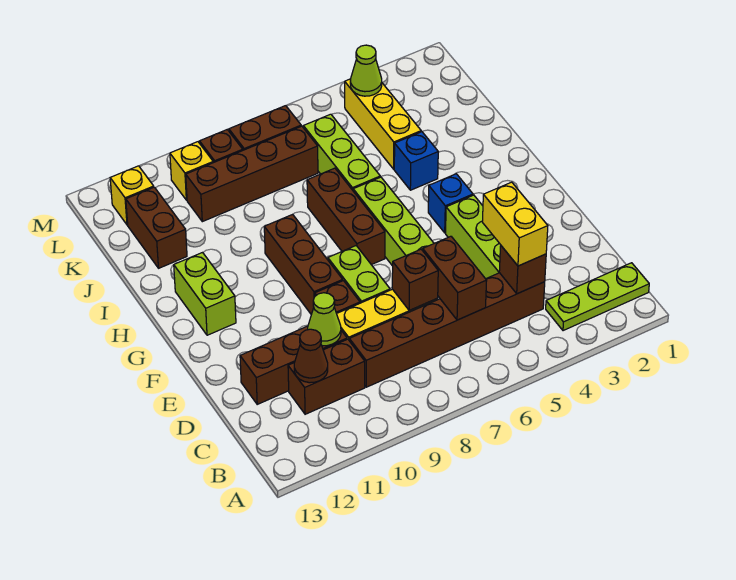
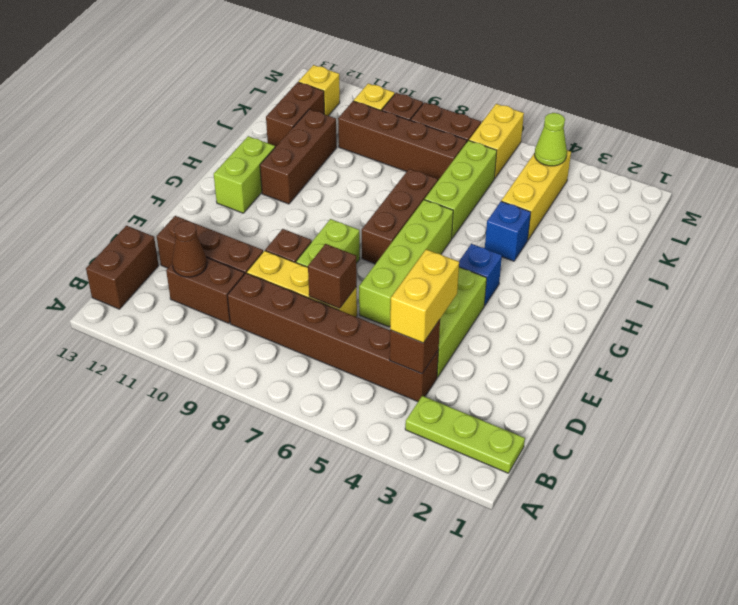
brown brick C6:D6 level 2 -> brown brick B13:C13 level 1
lime cone D10 level 2 -> none
brown brick F9:H9 level 1 -> brown brick H11:J11 level 1
none -> yellow brick L6:M6 level 1

